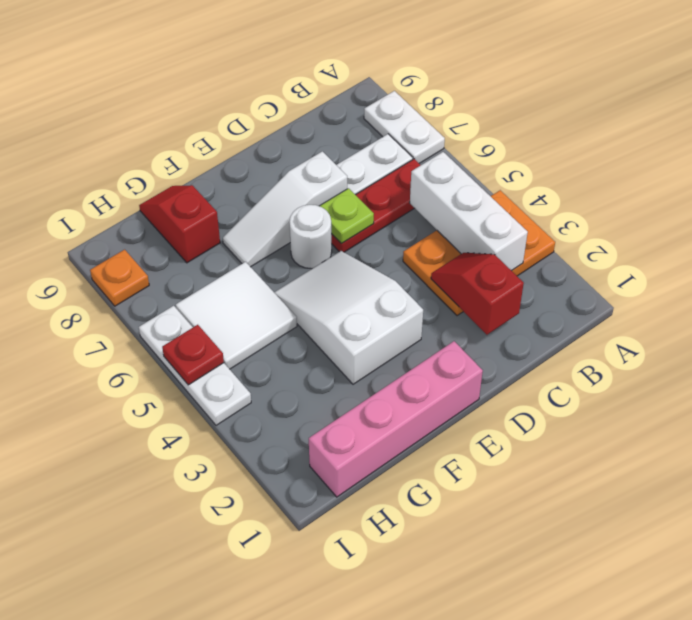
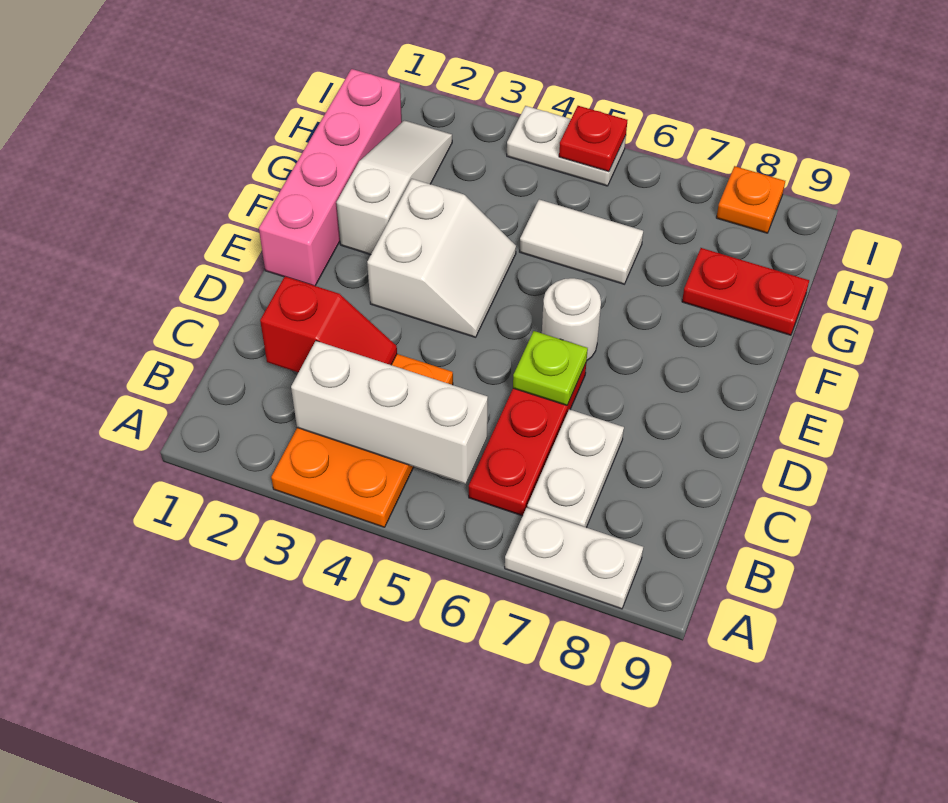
white slope D7:F7 level 1 top D -> white slope F2:H2 level 1 top F
white slope E3:F5 level 1 top 3 -> white slope E3:F4 level 1 top 3
white tile G5:H6 level 1 -> white tile G5:G6 level 1
red slope G8:G9 level 1 top 8 -> red plate G8:G9 level 1
white plate I4:I6 level 1 -> white plate I4:I5 level 1

